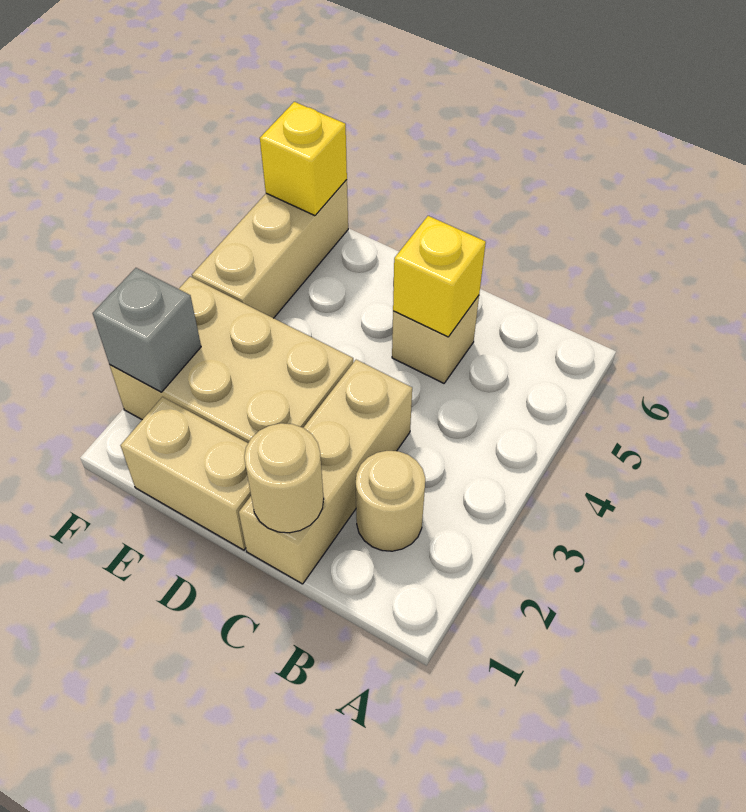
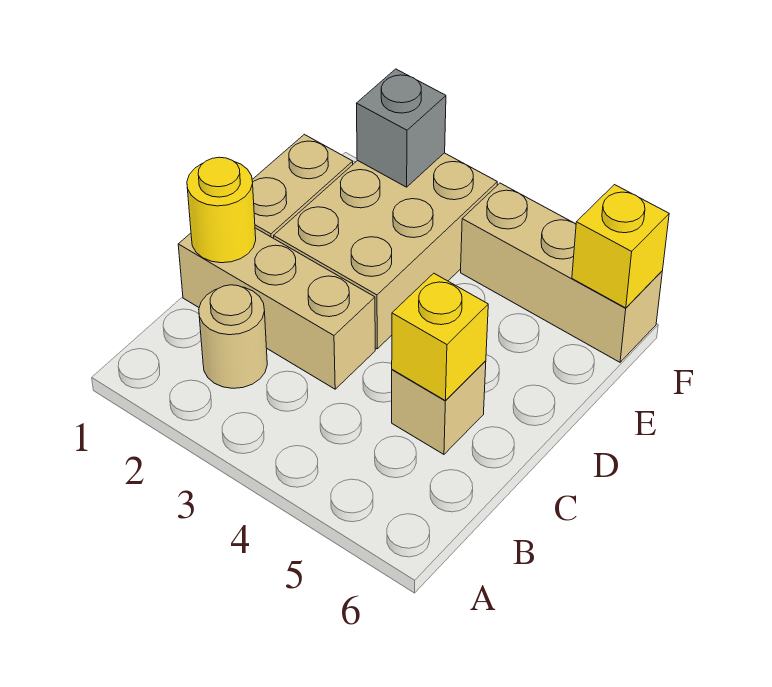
tan round brick C1 level 2 -> yellow round brick C1 level 2

